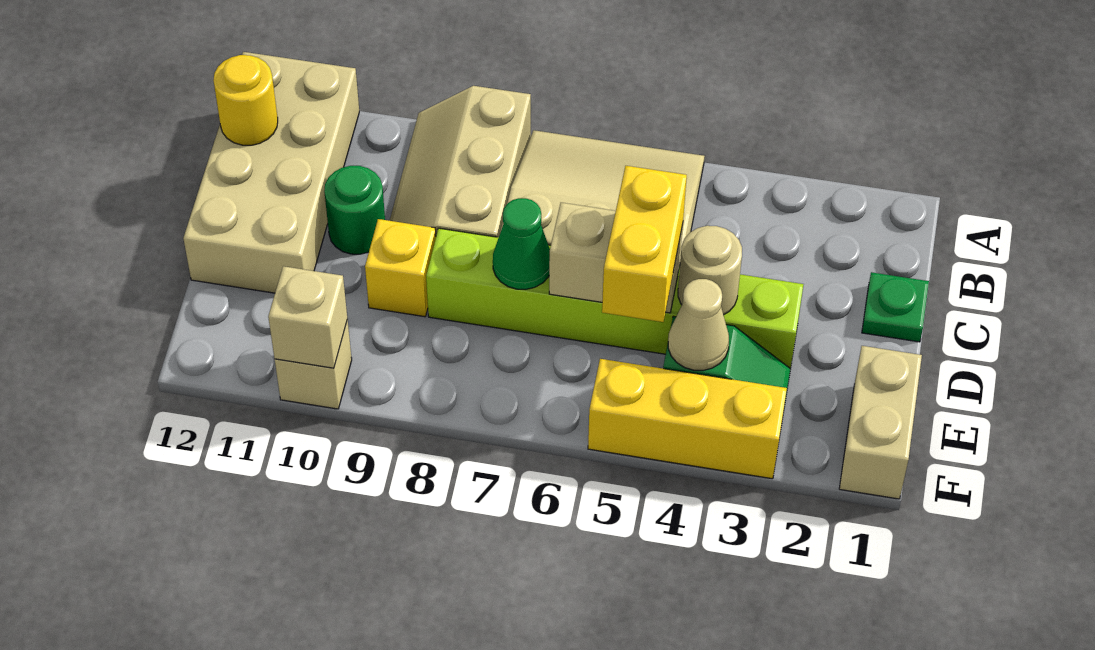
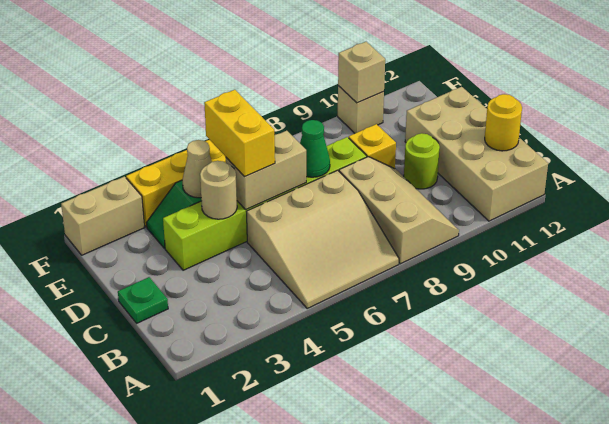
green round brick C10 level 1 -> lime round brick C10 level 1
tan brick E1:F1 level 1 -> tan brick F1:F2 level 1

